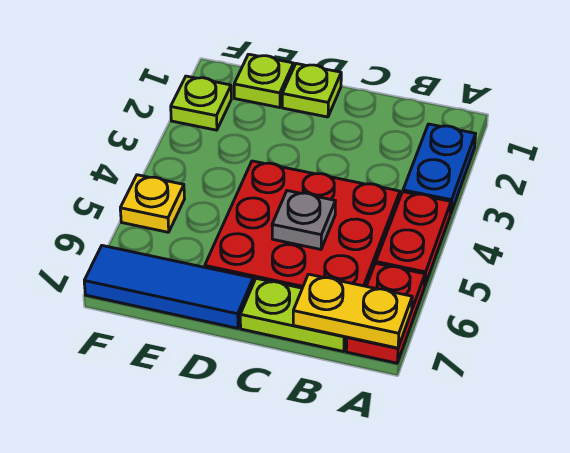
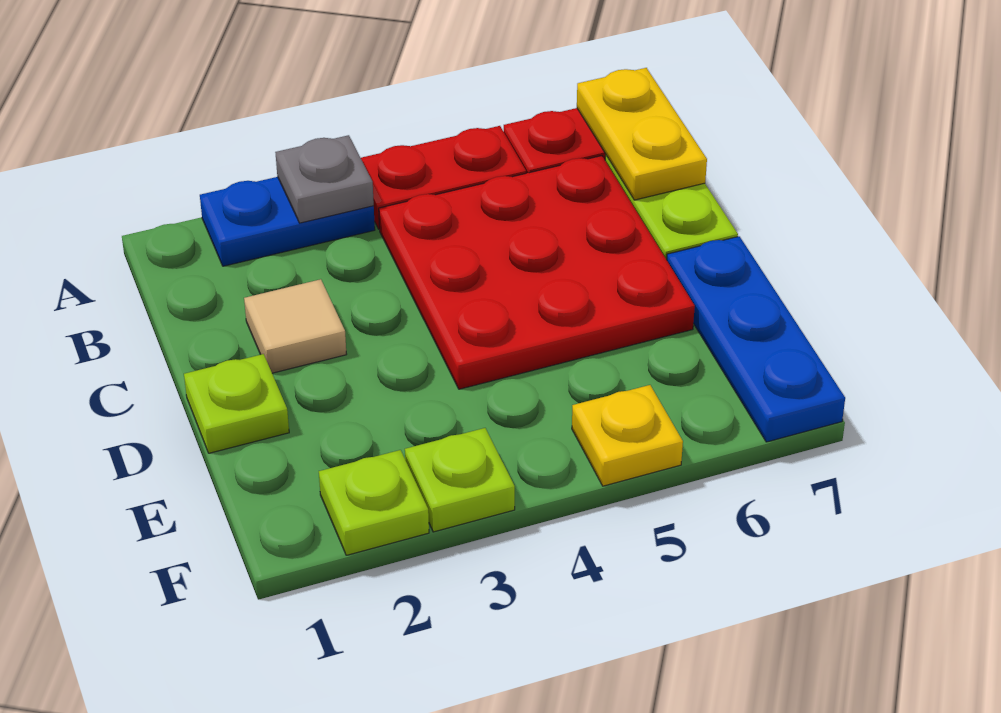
none -> tan tile C2 level 1
grey plate C5 level 2 -> grey plate A3 level 2
blue tile D7:F7 level 1 -> blue plate D7:F7 level 1
lime plate E1 level 1 -> lime plate F3 level 1

